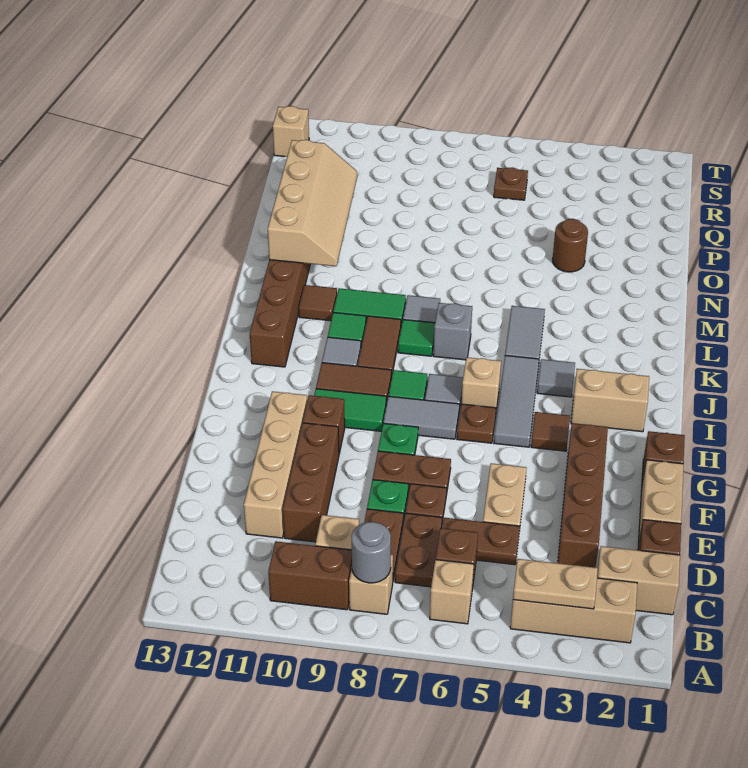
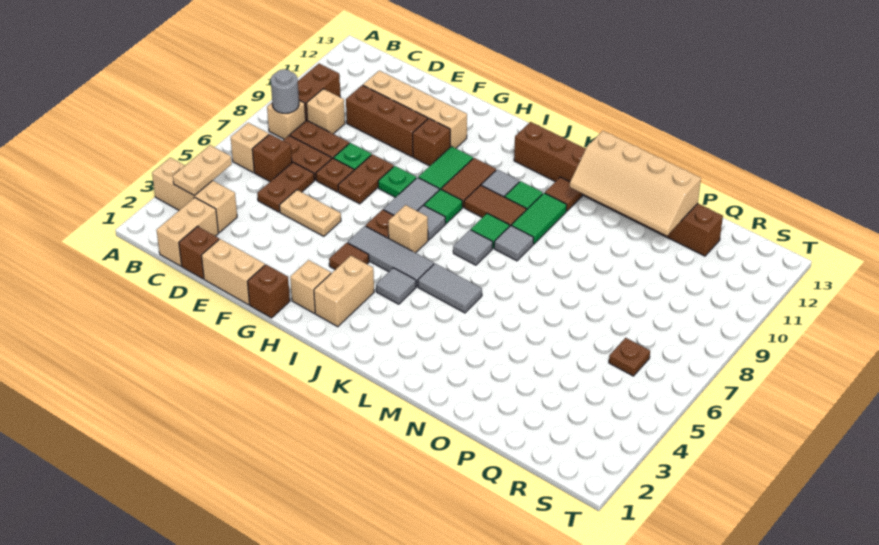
tan brick B2:B4 level 1 -> tan brick A3:C3 level 1
brown brick D3:G3 level 1 -> none
grey brick K7 level 1 -> grey tile K7 level 1
brown round brick O4 level 1 -> none
tan brick S13 level 1 -> tan brick H2 level 1

